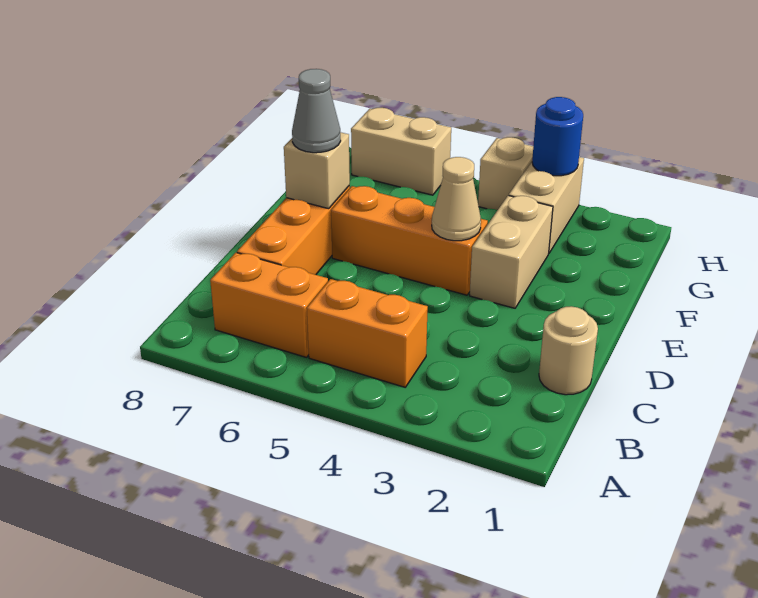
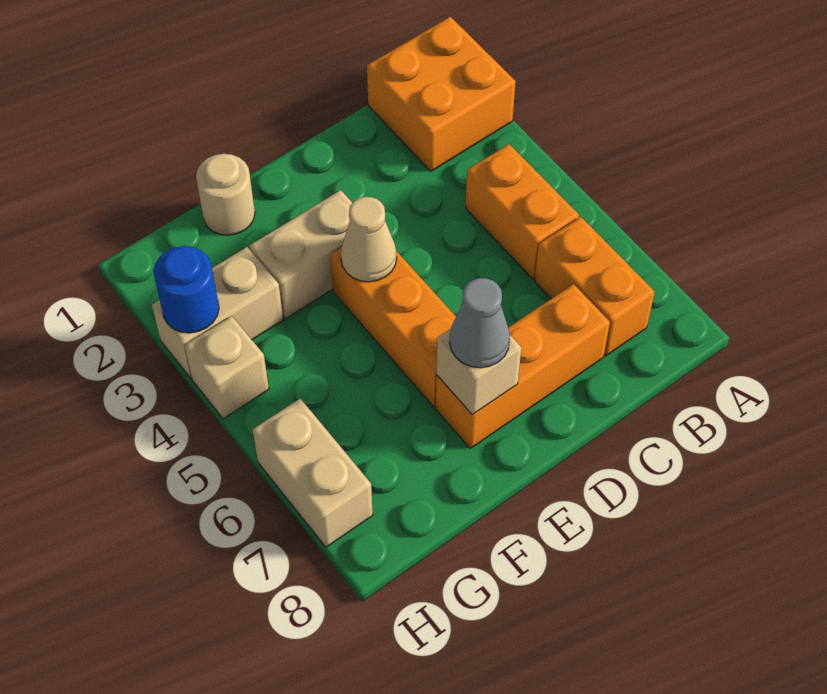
none -> orange brick A1:B2 level 1
tan round brick C1 level 1 -> tan round brick F1 level 1

